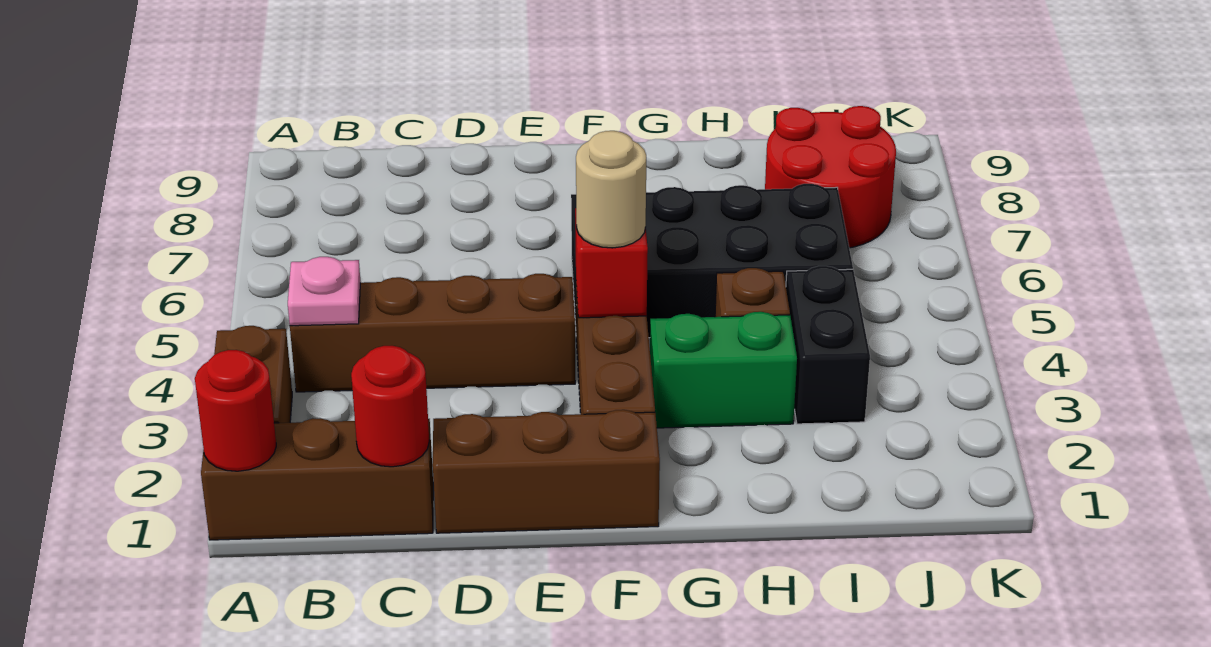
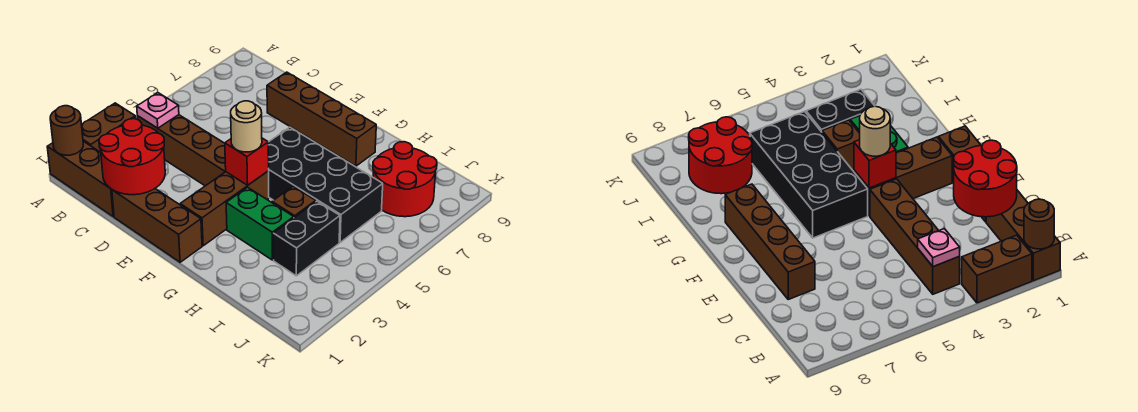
red round brick A1 level 2 -> brown round brick A1 level 2
red round brick C1 level 2 -> red round brick C1:D2 level 2
none -> brown brick D8:G8 level 1

